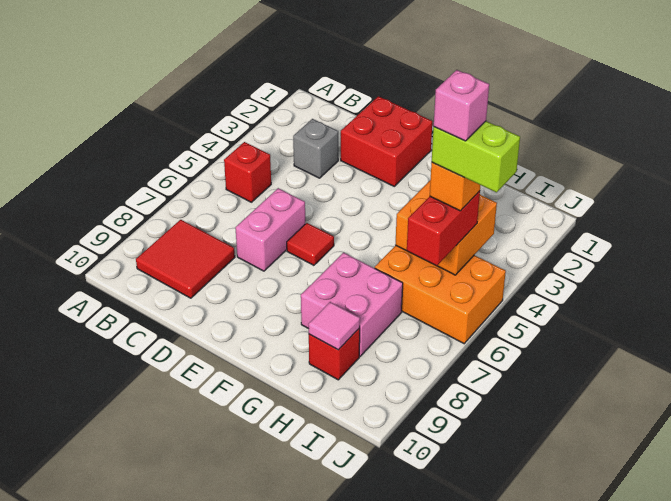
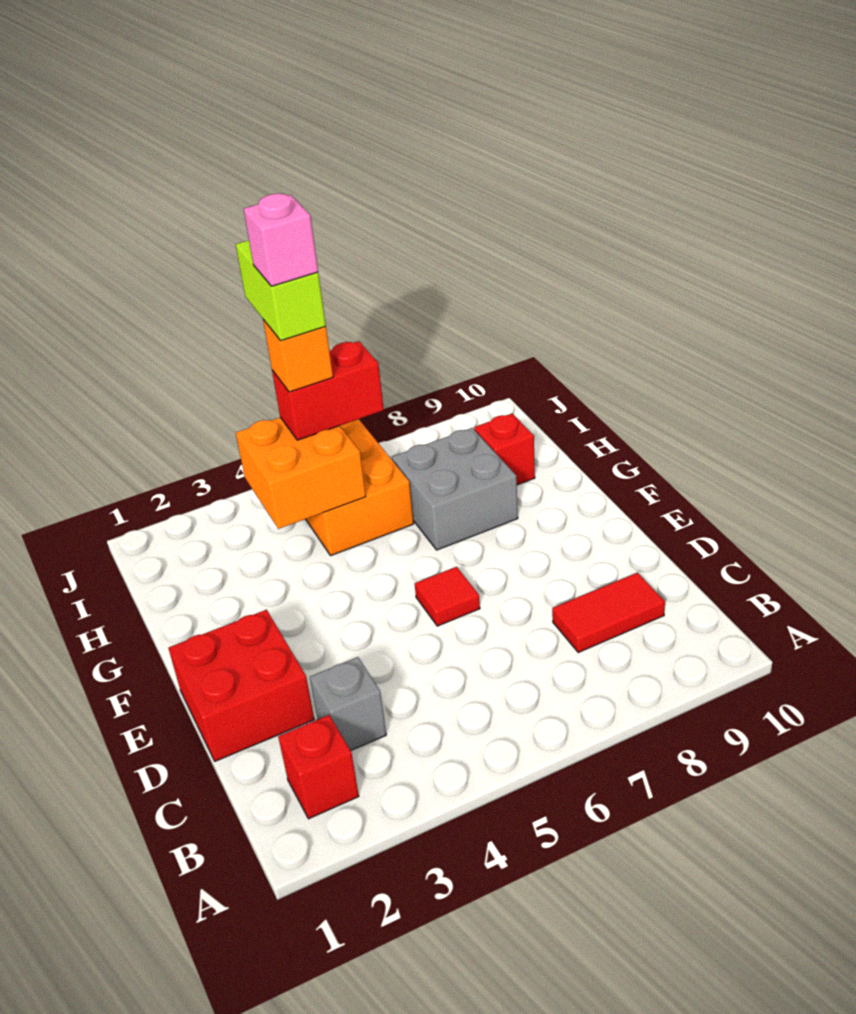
red brick B5 level 1 -> red brick B2 level 1
red tile B8:C9 level 1 -> red tile C8:C9 level 1
pink brick D6:D7 level 1 -> none
pink brick G7:H8 level 1 -> grey brick G7:H8 level 1
pink tile H9 level 2 -> none

